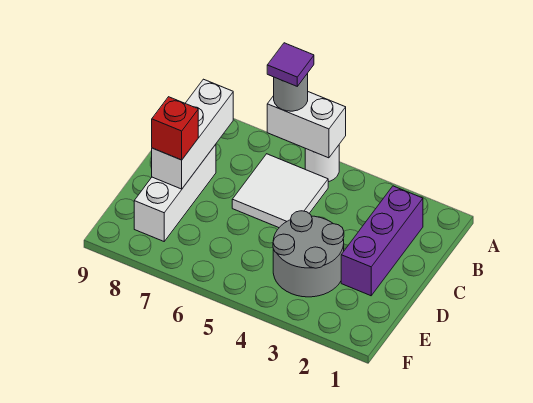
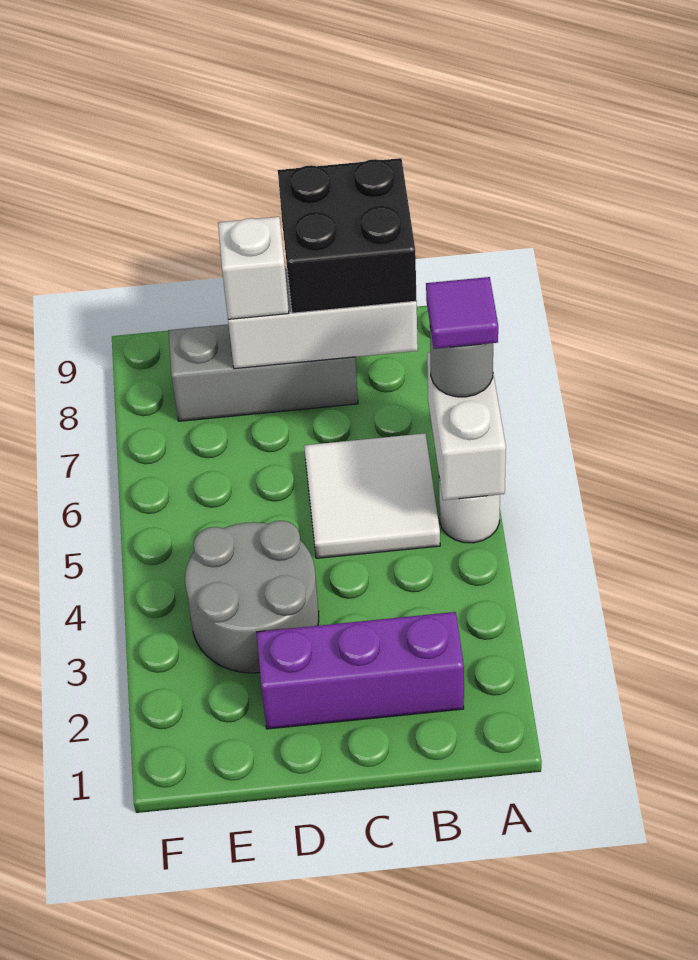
none -> black brick B8:C9 level 3
white brick C8:E8 level 1 -> grey brick C8:E8 level 1
red brick D8 level 3 -> white brick D8 level 3

